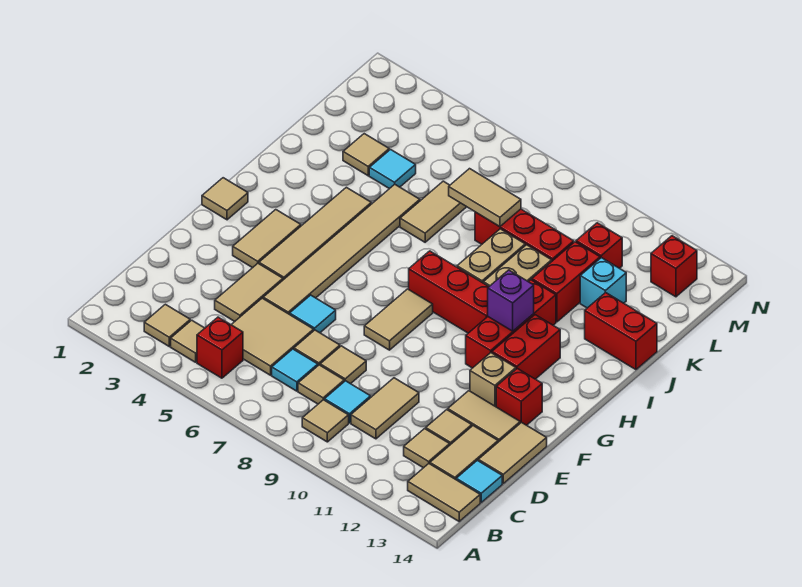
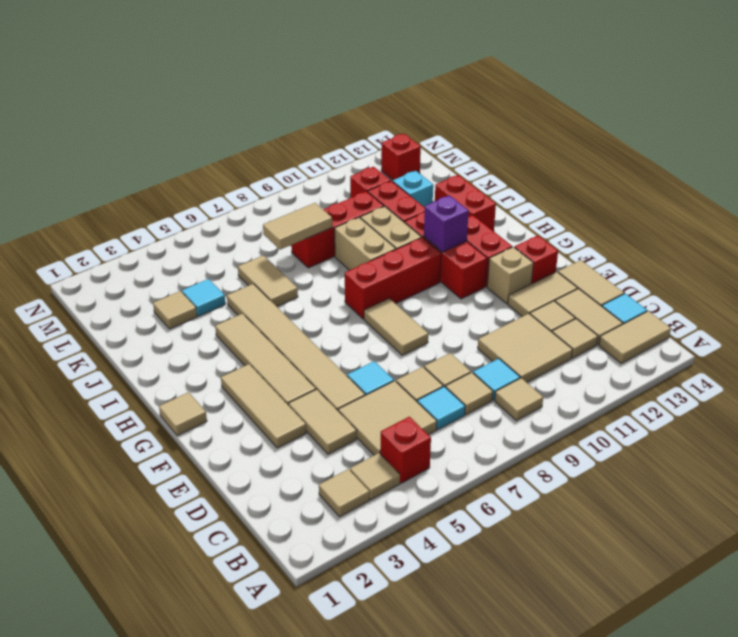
tan tile C10:D10 level 1 -> tan tile C10:D11 level 1
tan tile F3:G3 level 1 -> tan tile E3:G3 level 1
red brick J13:J14 level 1 -> red brick I13:J13 level 1

